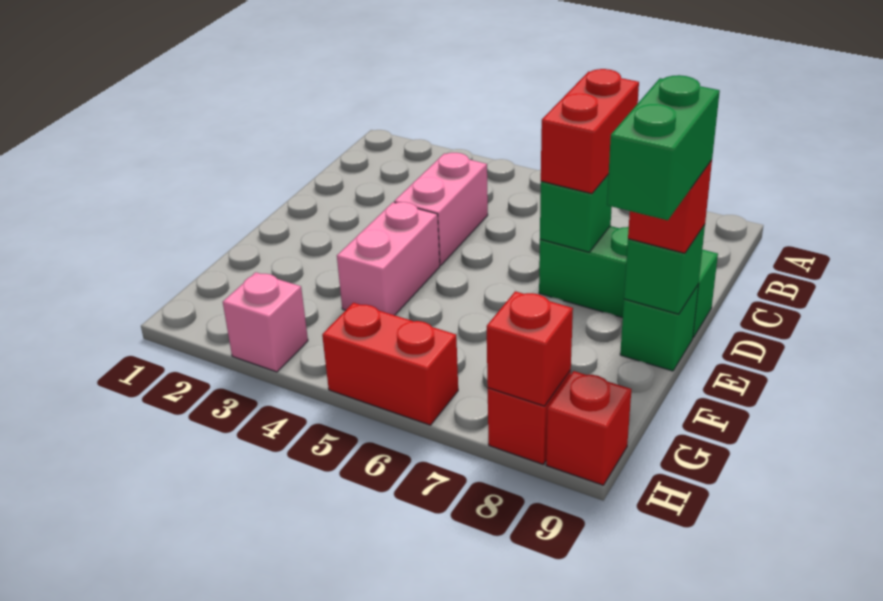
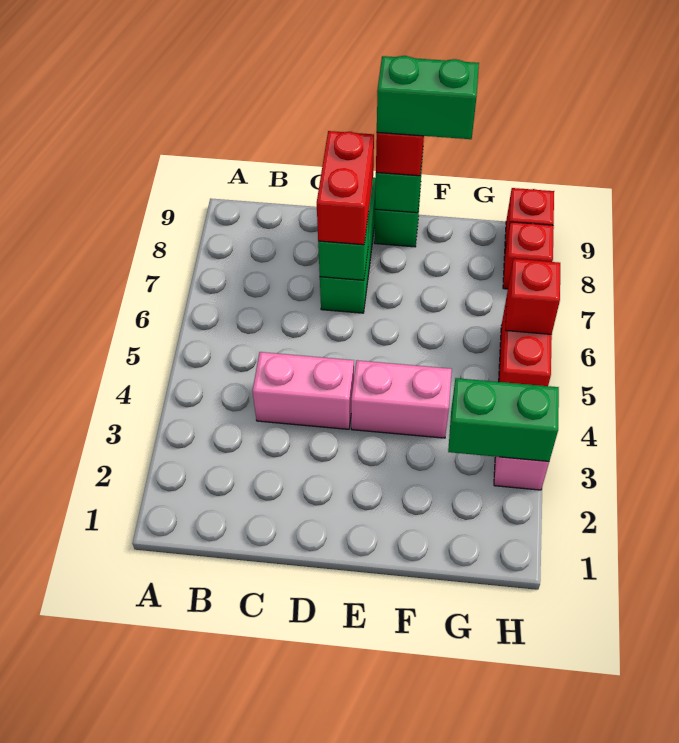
red brick C7:D7 level 3 -> red brick D7:D8 level 3
none -> green brick G3:H3 level 2
red brick H8 level 2 -> red brick H6 level 2

